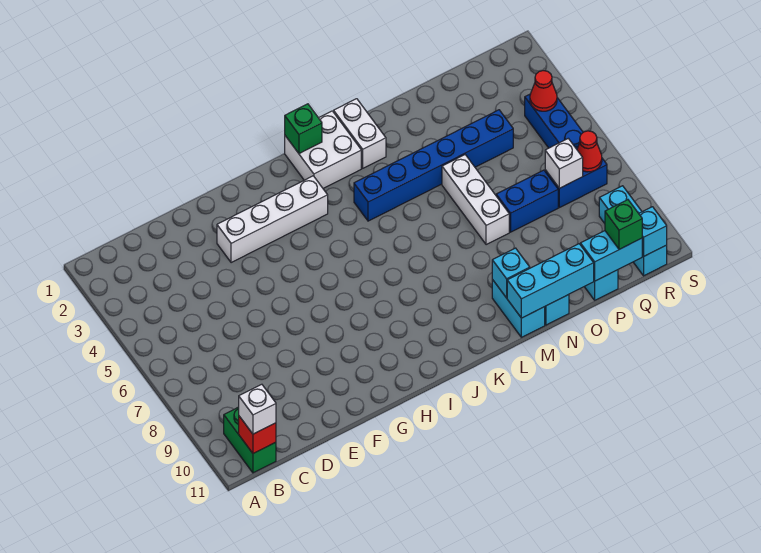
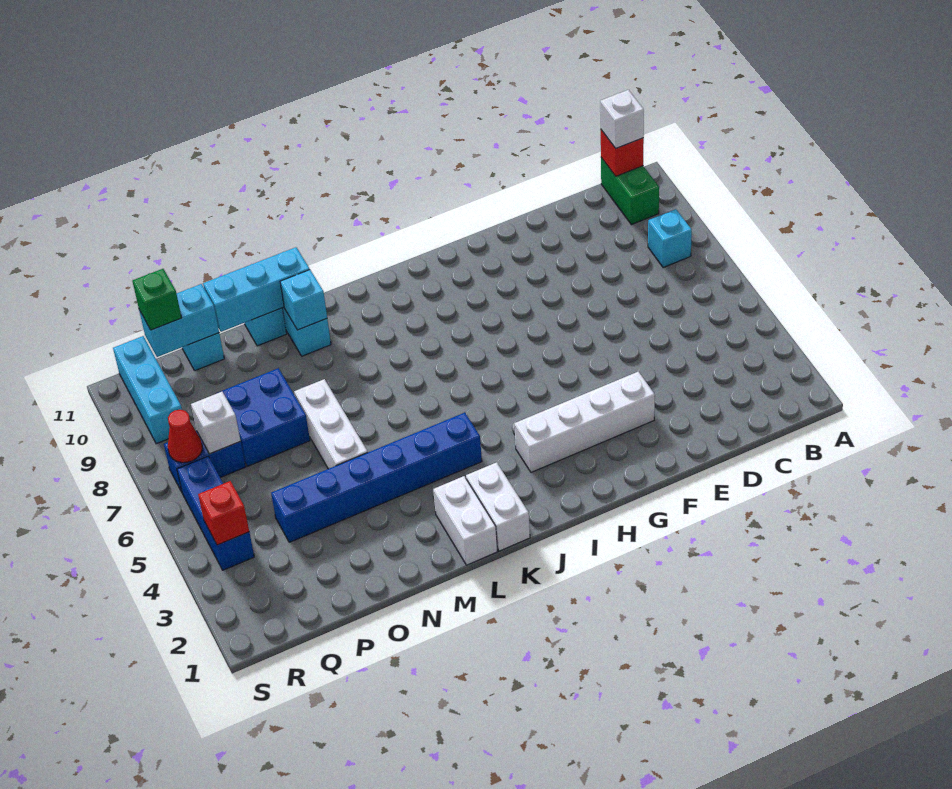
white brick J1:K2 level 1 -> white brick K1:K2 level 1
green brick J1 level 2 -> none
blue brick O7:P7 level 1 -> blue brick O7:P8 level 1
red cone R4 level 2 -> red brick R4 level 2
cyan brick R11 level 2 -> cyan brick B8 level 1

